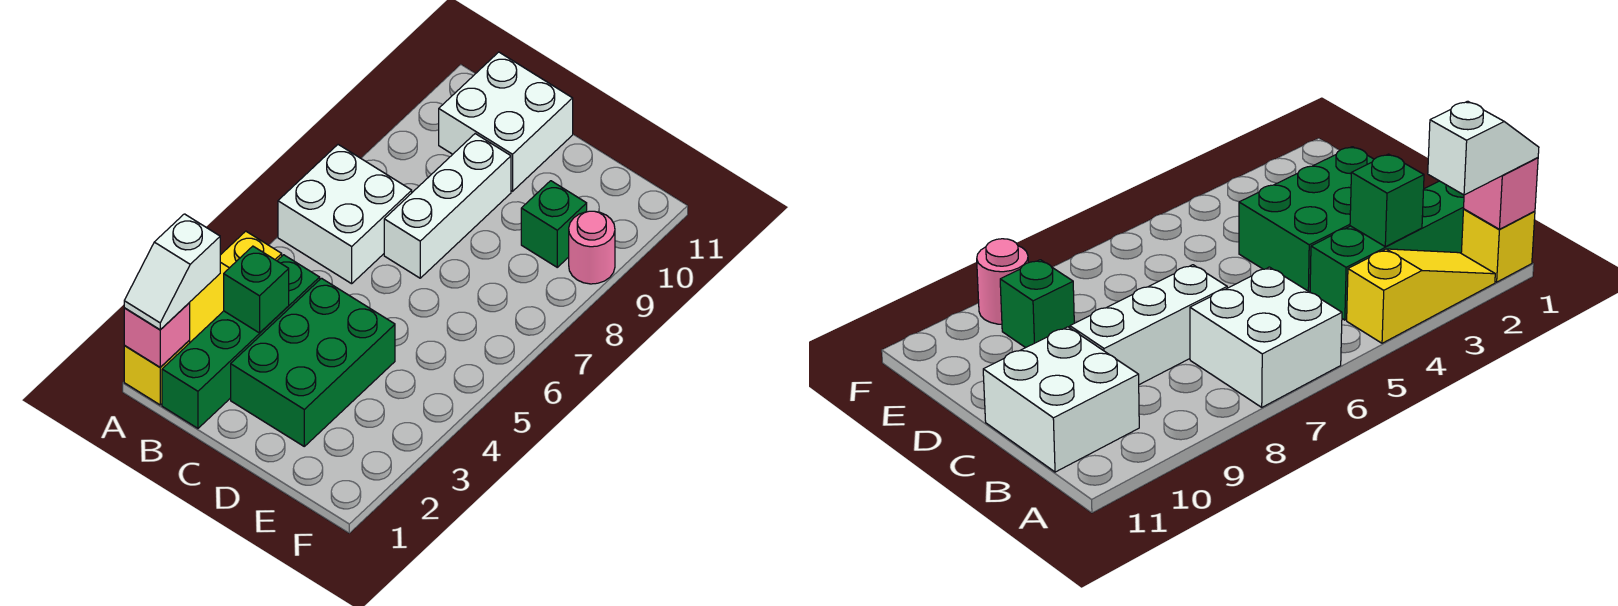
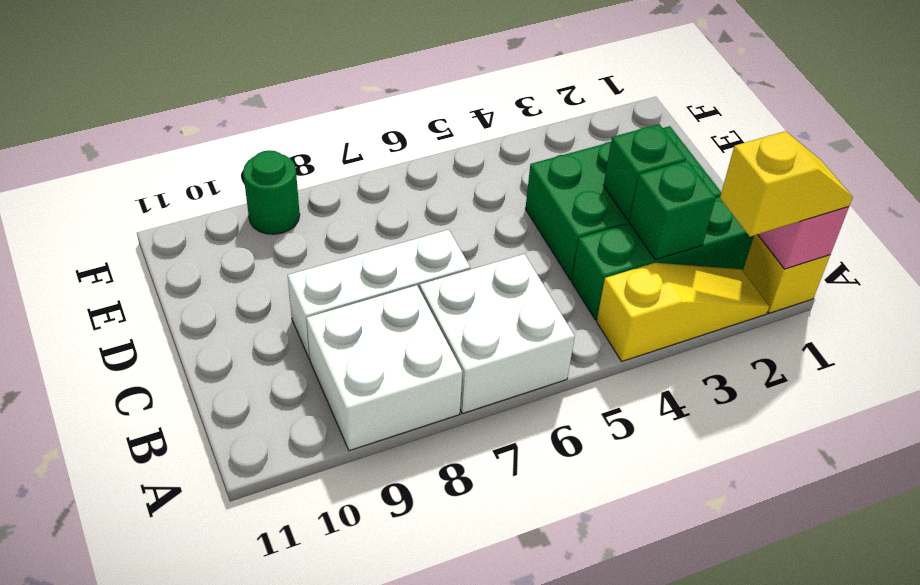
white slope A1:A2 level 3 top 2 -> yellow slope A1:A2 level 3 top 2
white brick B10:C11 level 1 -> white brick A8:B9 level 1
green brick E9 level 1 -> green brick C3 level 2
pink round brick F9 level 1 -> green round brick F9 level 1

